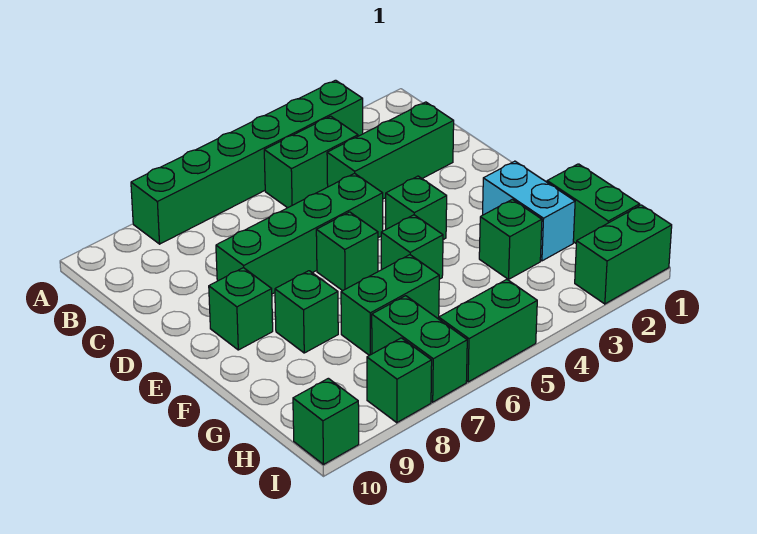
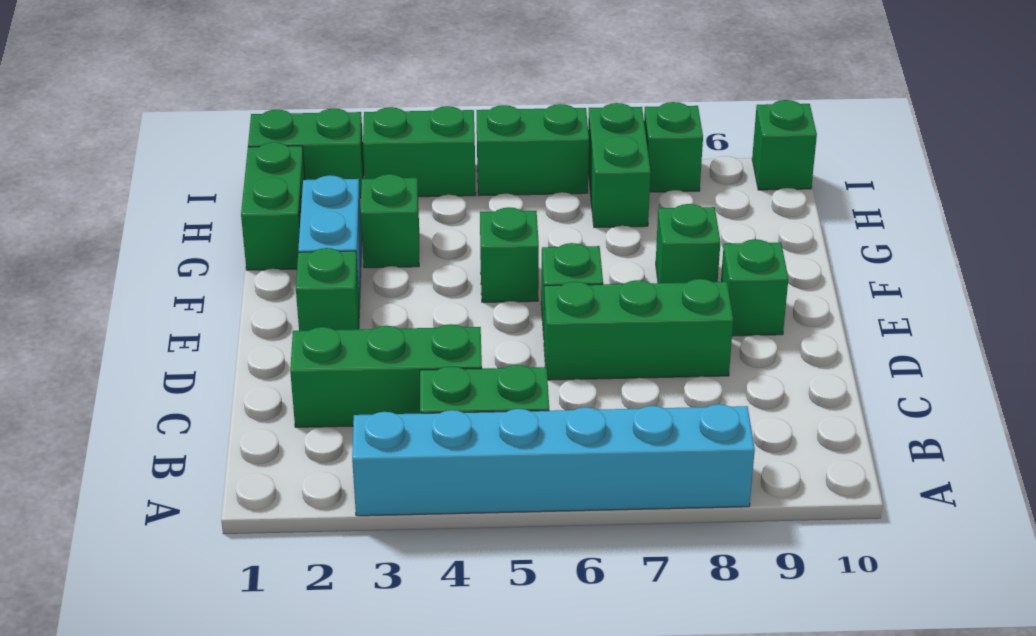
green brick A3:A8 level 1 -> cyan brick A3:A8 level 1
green brick D5:D8 level 1 -> green brick D6:D8 level 1
green brick E4 level 1 -> green brick E2 level 1
green brick G6:G7 level 1 -> green brick I3:I4 level 1

